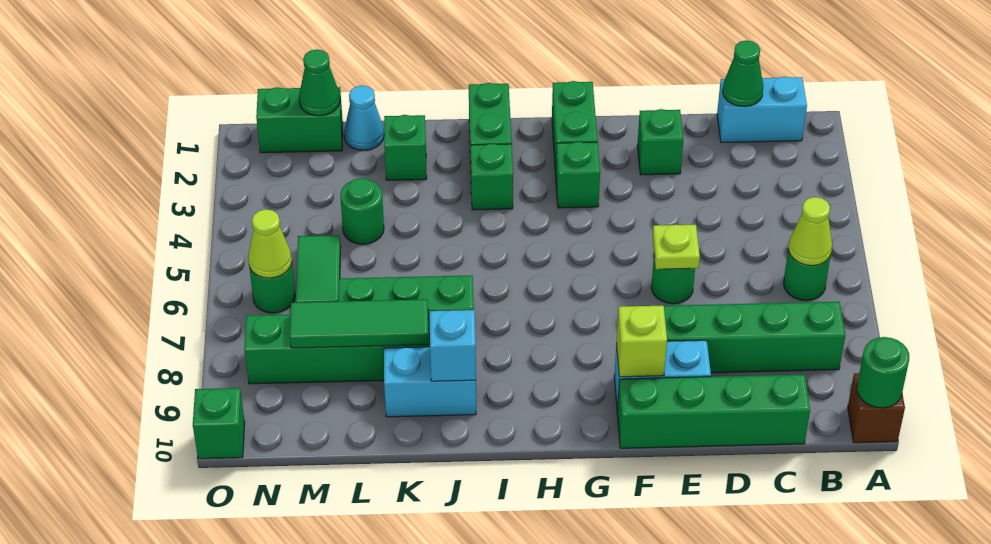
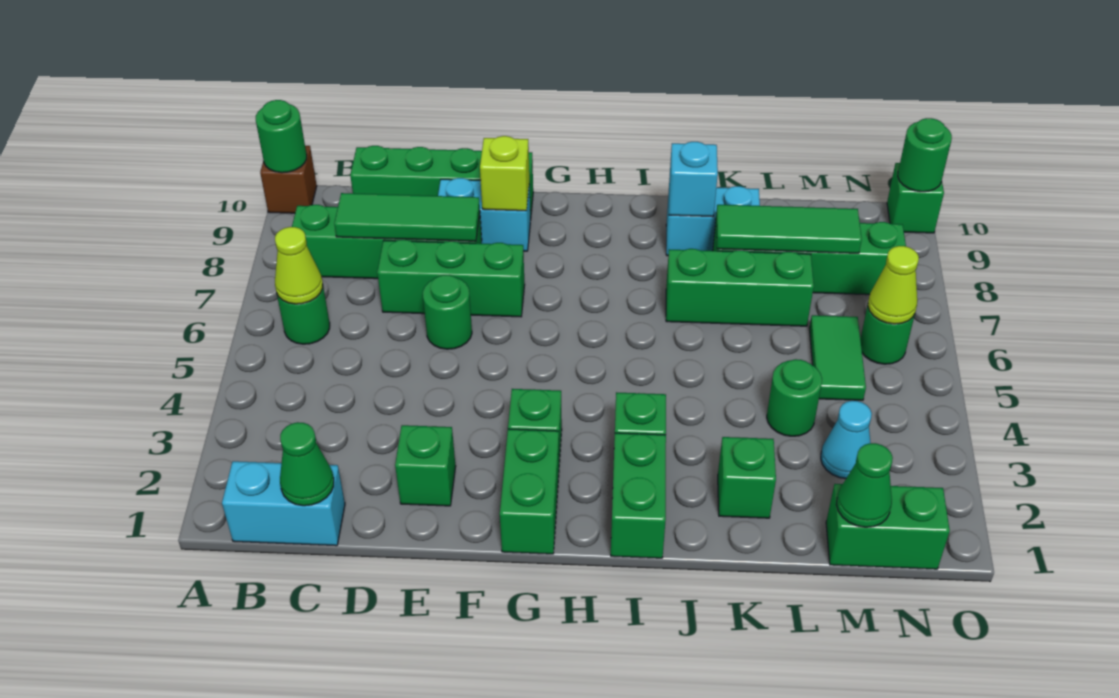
none -> green tile C8:E8 level 2
none -> green brick D7:F7 level 1
lime plate E6 level 2 -> none
cyan cone L1 level 1 -> cyan cone M3 level 1
none -> green round brick O10 level 2

